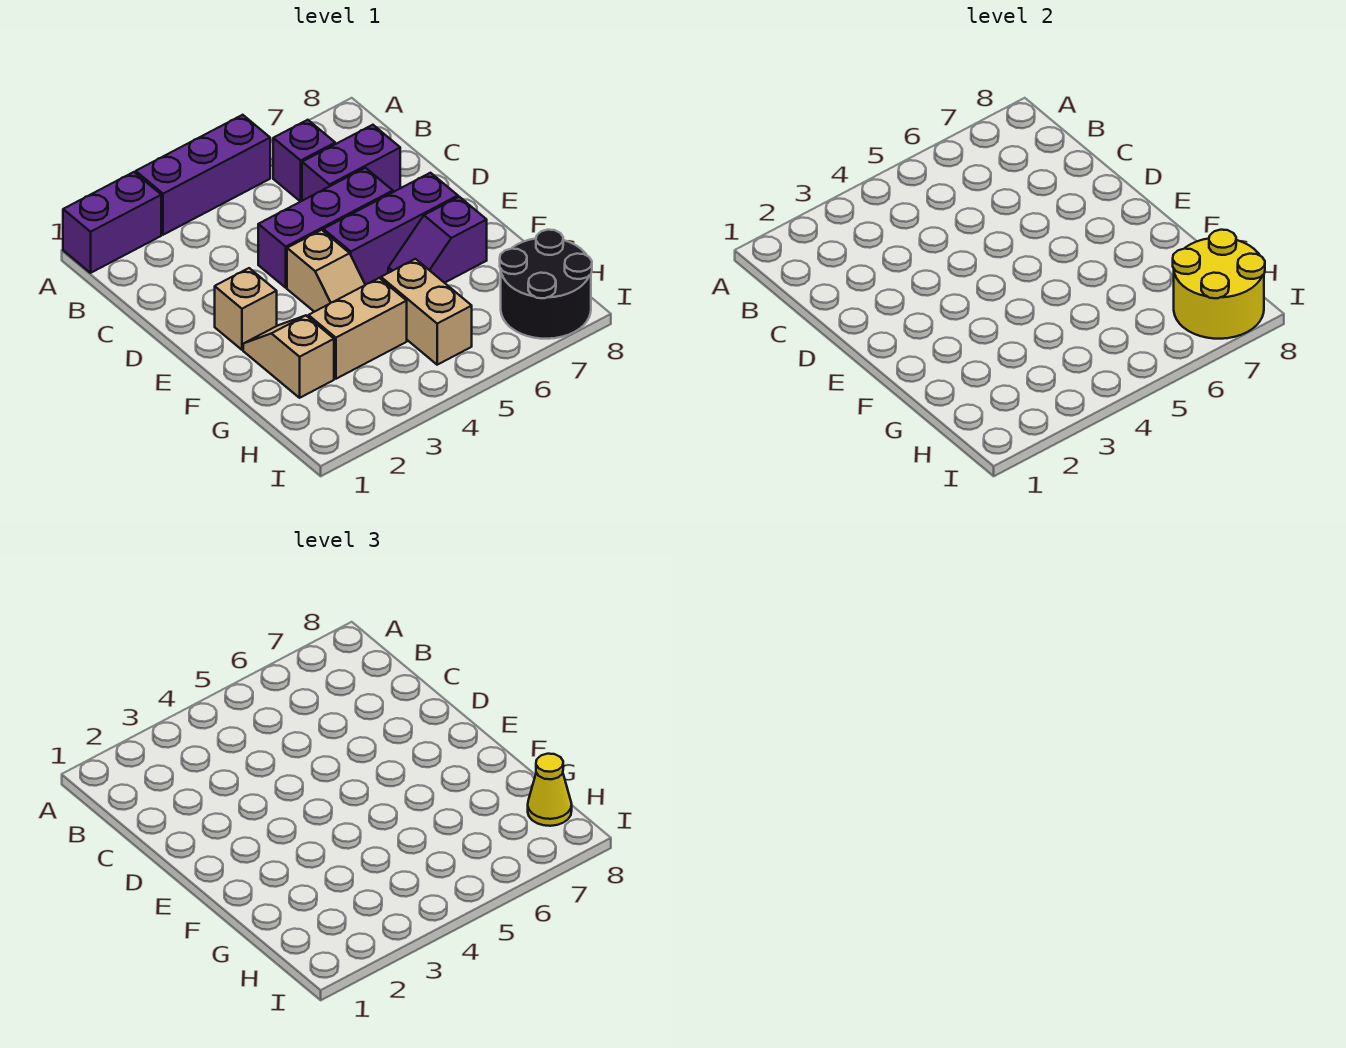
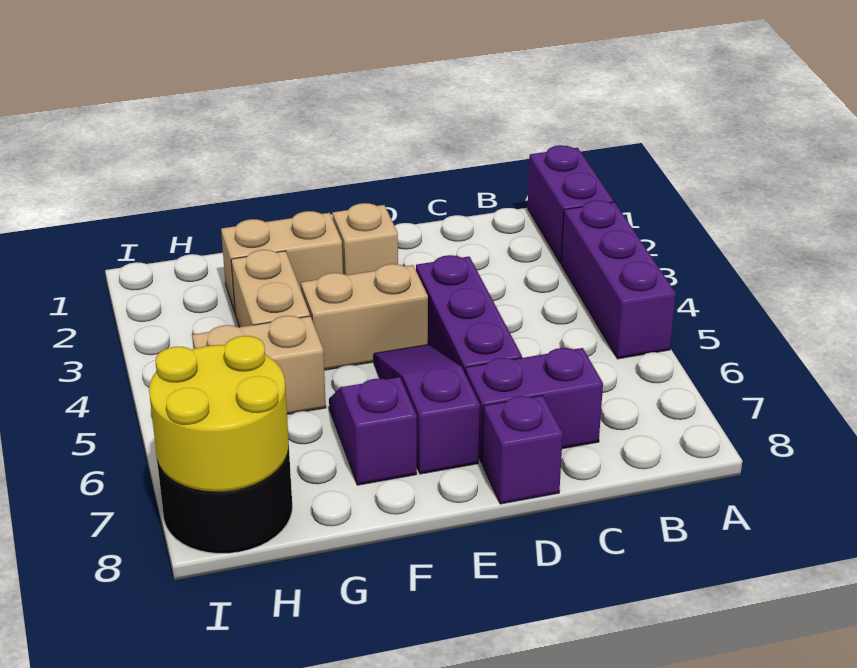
purple brick B6 level 1 -> purple brick D8 level 1
purple brick C6:C7 level 1 -> purple brick C7:D7 level 1
tan slope E4:F4 level 1 top E -> tan brick E4:F4 level 1
purple brick E5:E7 level 1 -> purple slope E5:E7 level 1 top 7
tan slope F2:G2 level 1 top G -> tan brick F2:G2 level 1
yellow cone H8 level 3 -> none

